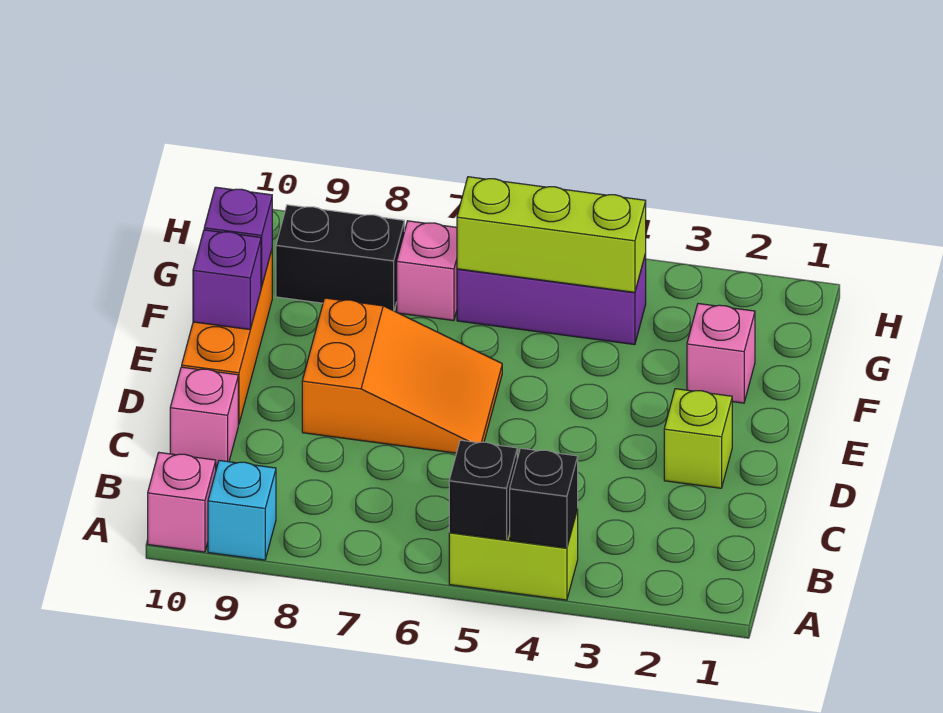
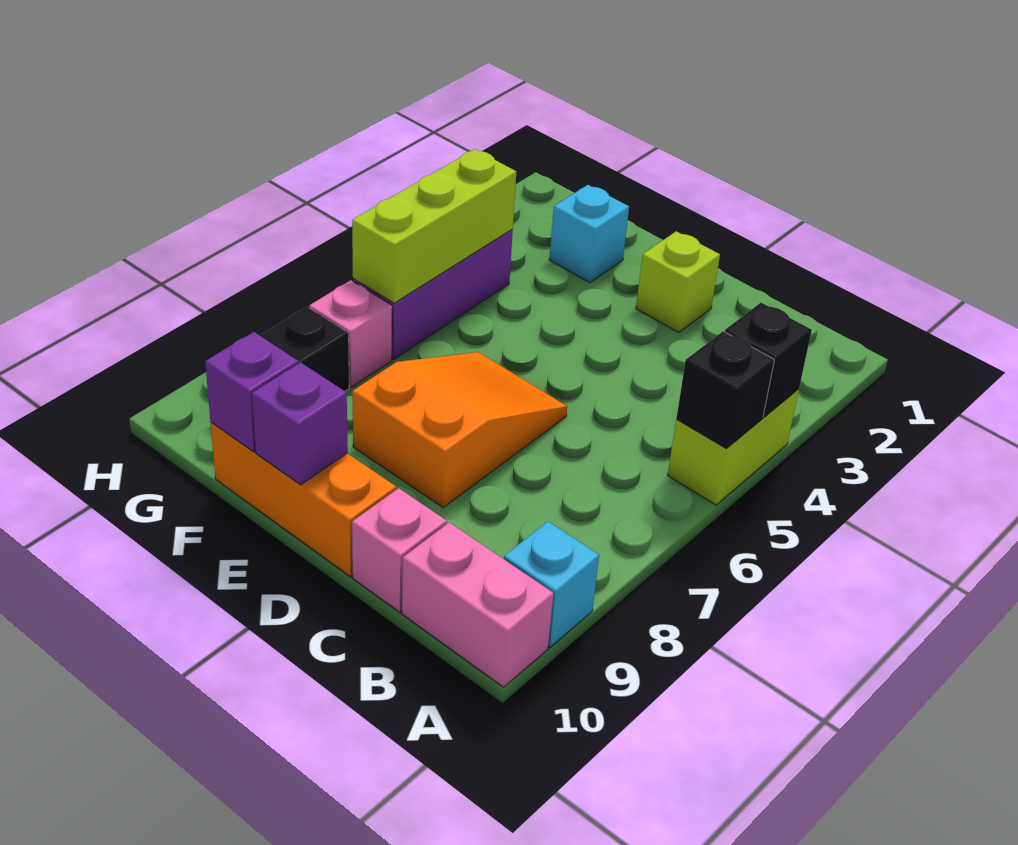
pink brick A10 level 1 -> pink brick A10:B10 level 1
pink brick F2 level 1 -> cyan brick F2 level 1

